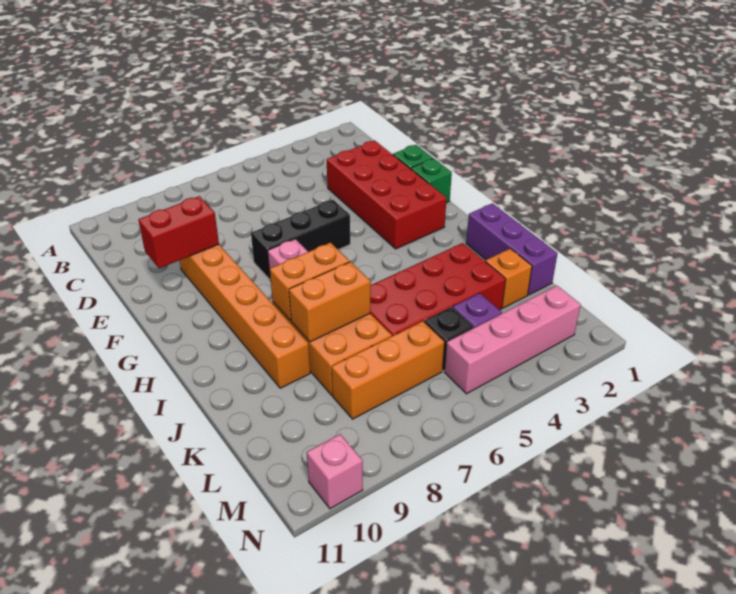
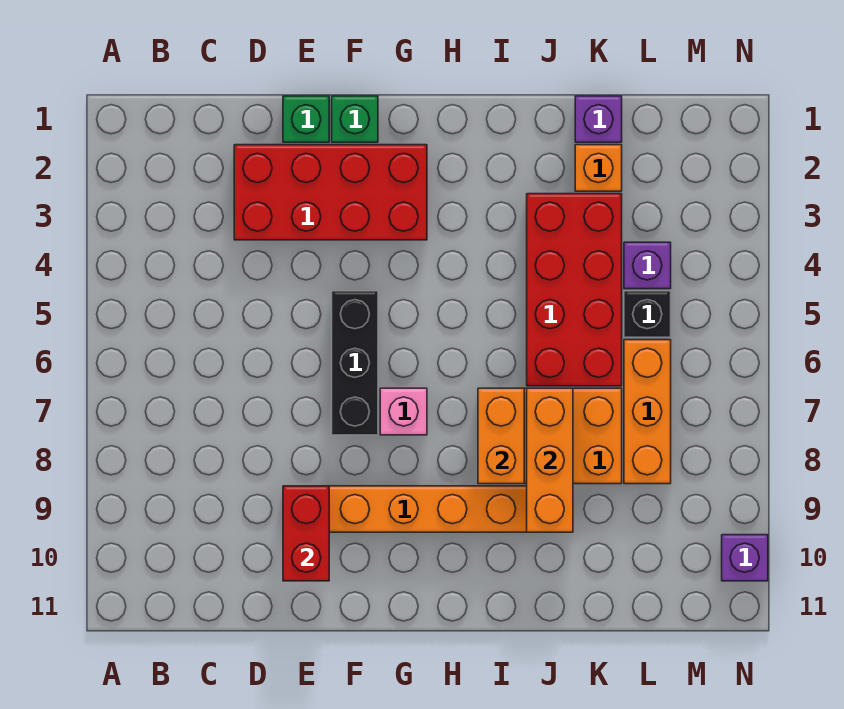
purple brick I1:K1 level 1 -> purple brick K1 level 1
orange brick J7:J8 level 2 -> orange brick J7:J9 level 2
pink brick M2:M5 level 1 -> none
pink brick N10 level 1 -> purple brick N10 level 1

